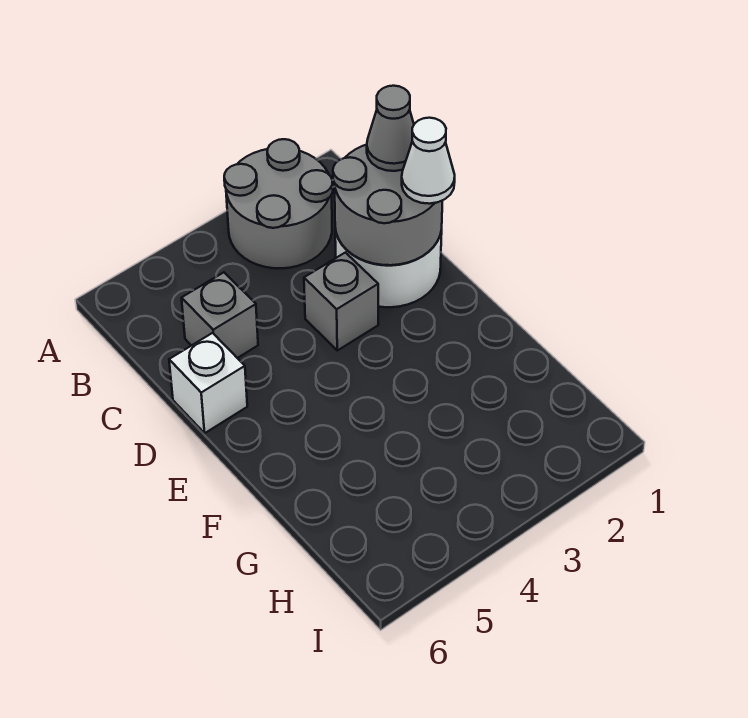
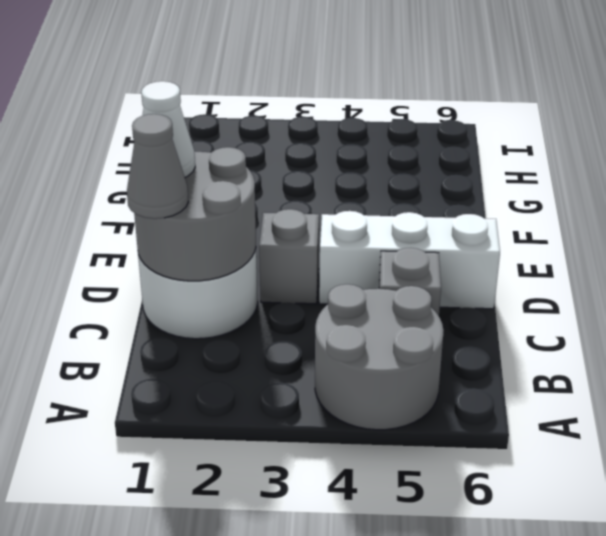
grey round brick A2:B3 level 1 -> grey round brick A4:B5 level 1
white brick D6 level 1 -> white brick D4:D6 level 1

